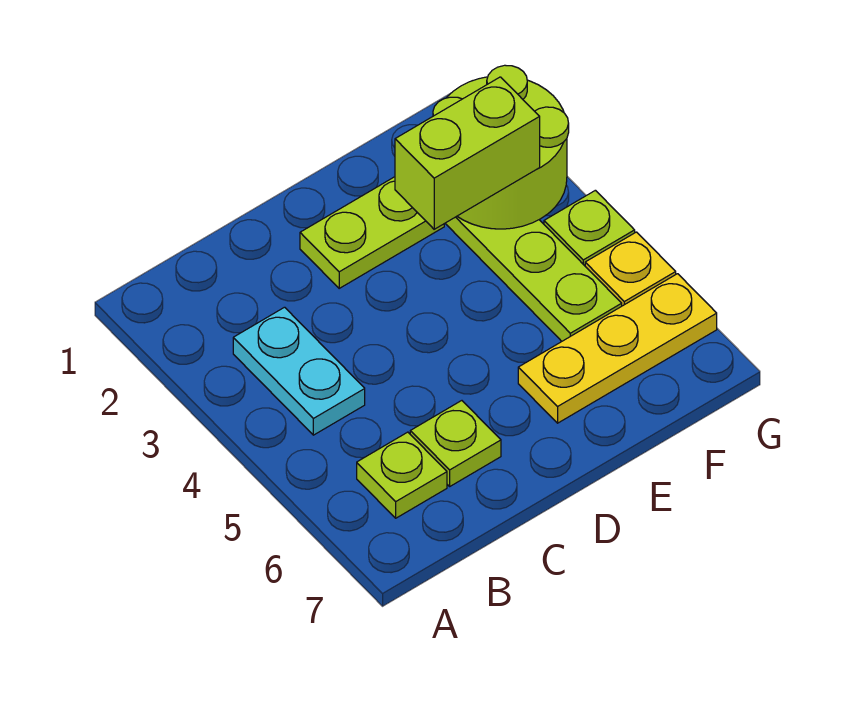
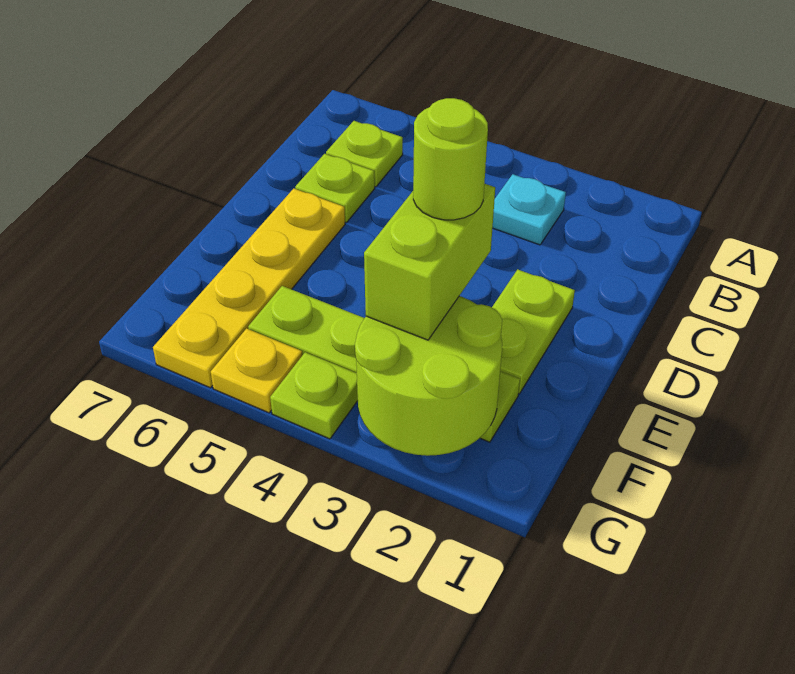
cyan plate B3:B4 level 1 -> cyan plate B3 level 1
none -> lime round brick E3 level 4
yellow plate E6:G6 level 1 -> yellow plate D6:G6 level 1

